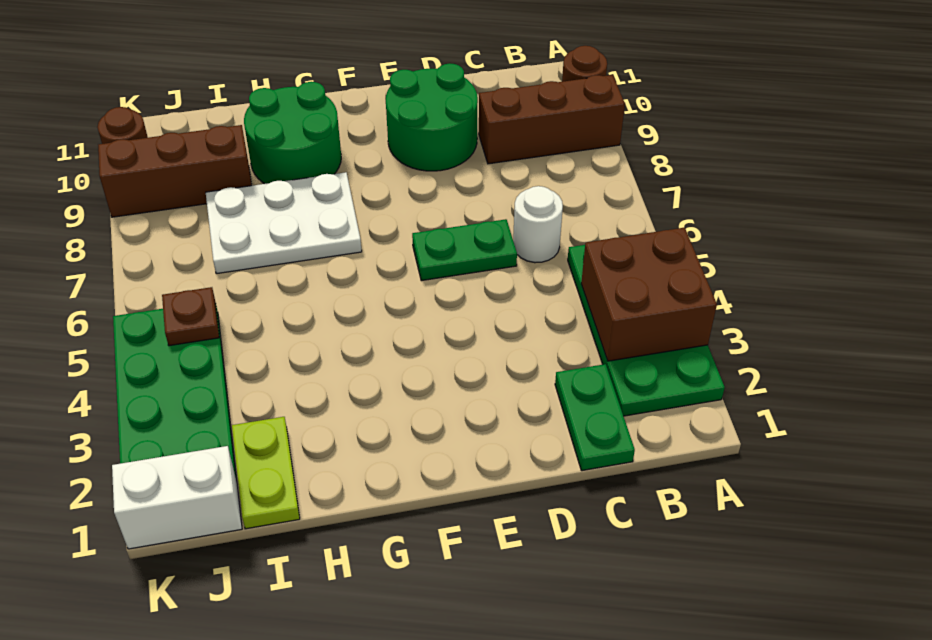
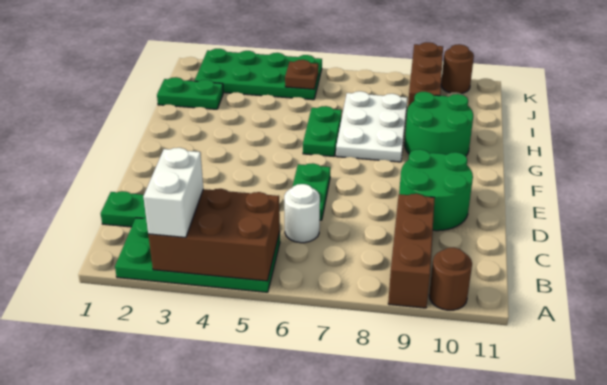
brown brick A3:B4 level 2 -> brown brick A3:B5 level 2
none -> green plate G6:H6 level 1
lime plate I1:I2 level 1 -> green plate I1:I2 level 1
white brick J1:K1 level 1 -> white brick A3:B3 level 3

